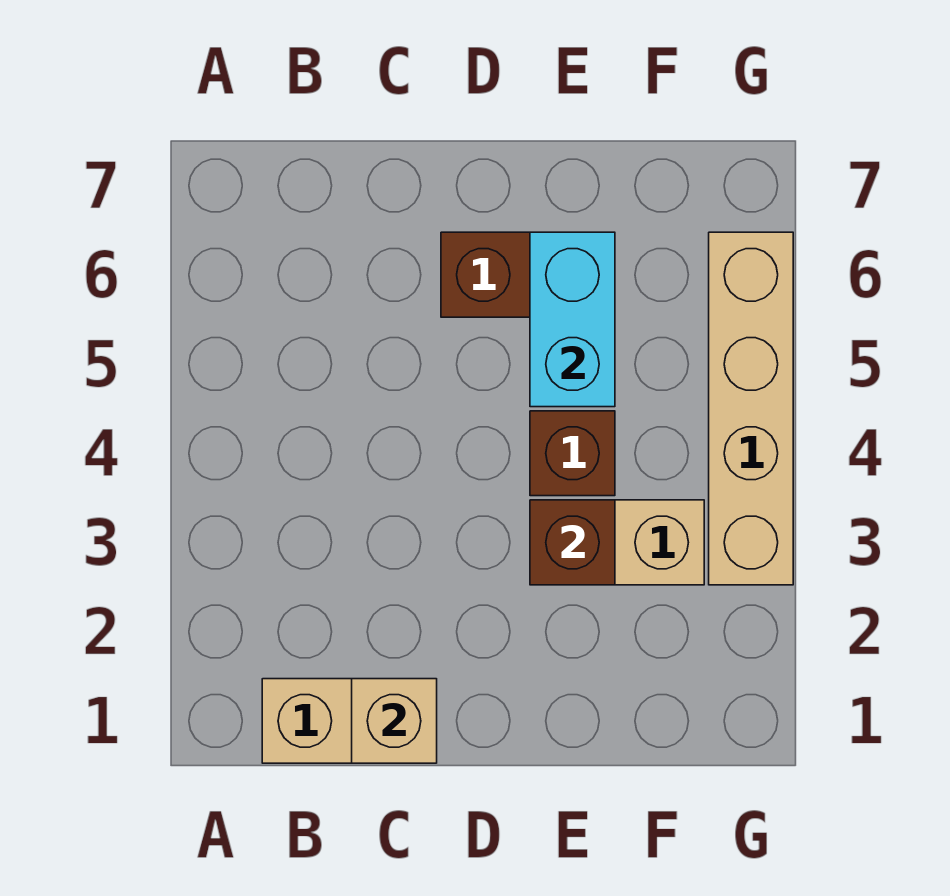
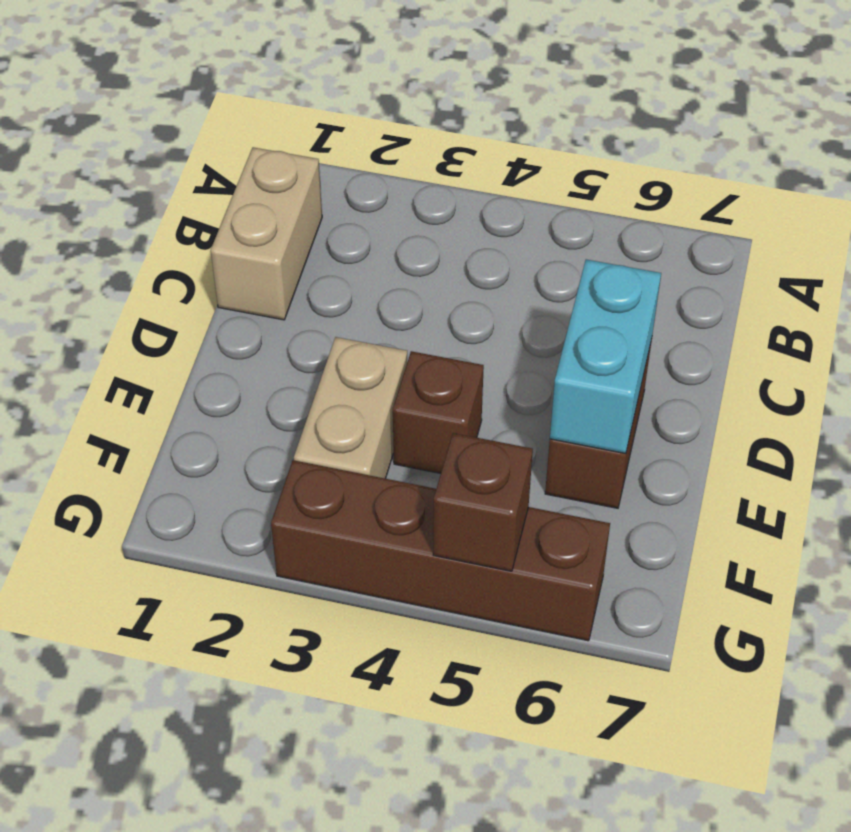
tan brick C1 level 2 -> none
brown brick E3 level 2 -> brown brick G5 level 2
cyan brick E5:E6 level 2 -> cyan brick D6:E6 level 2
tan brick G3:G6 level 1 -> brown brick G3:G6 level 1

